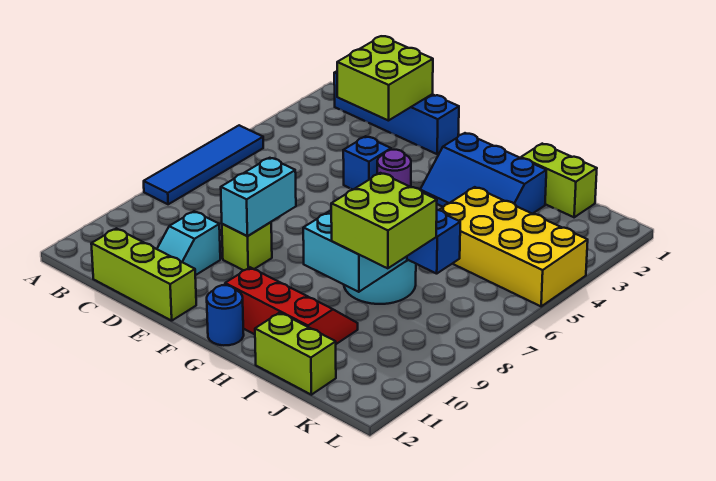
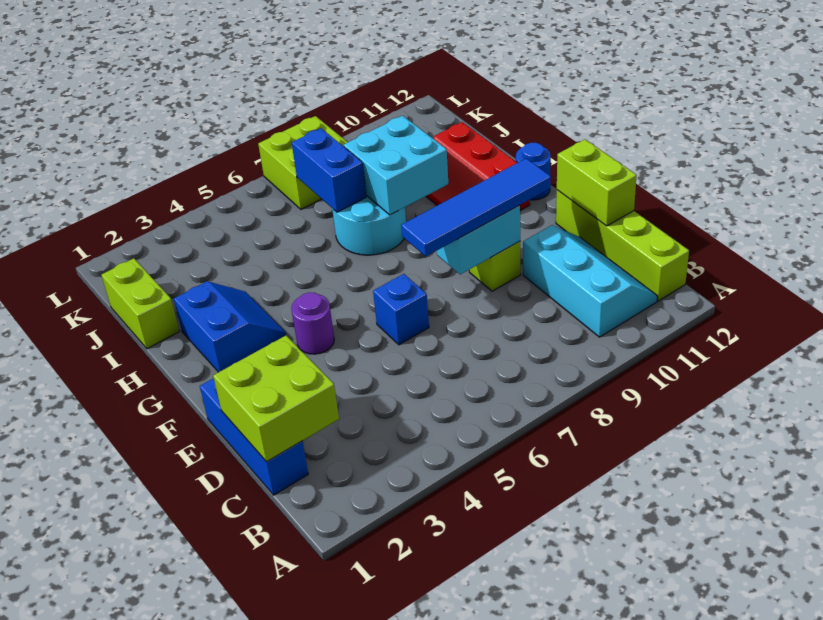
blue tile A5:A8 level 1 -> blue tile E7:E10 level 3
blue brick B1:E1 level 1 -> blue brick C1:E1 level 1
lime brick C12:E12 level 1 -> lime brick B12:E12 level 1
cyan slope D10:D11 level 1 top 10 -> cyan slope B10:D11 level 1 top 10
blue brick E4 level 1 -> blue brick E6 level 1
blue slope G2:I3 level 1 top 2 -> blue slope G2:H3 level 1 top 2
yellow brick I4:L5 level 1 -> none
lime brick I8:J9 level 3 -> lime brick K7:L8 level 1
lime brick I12:J12 level 1 -> lime brick D12:E12 level 2

